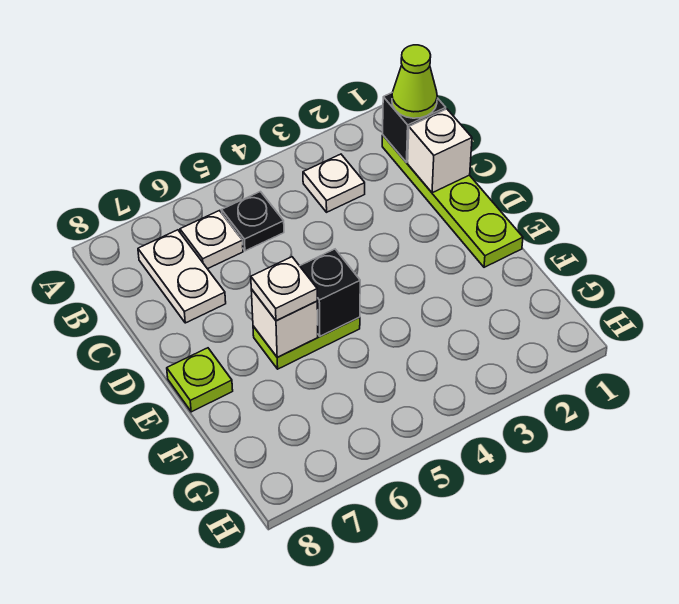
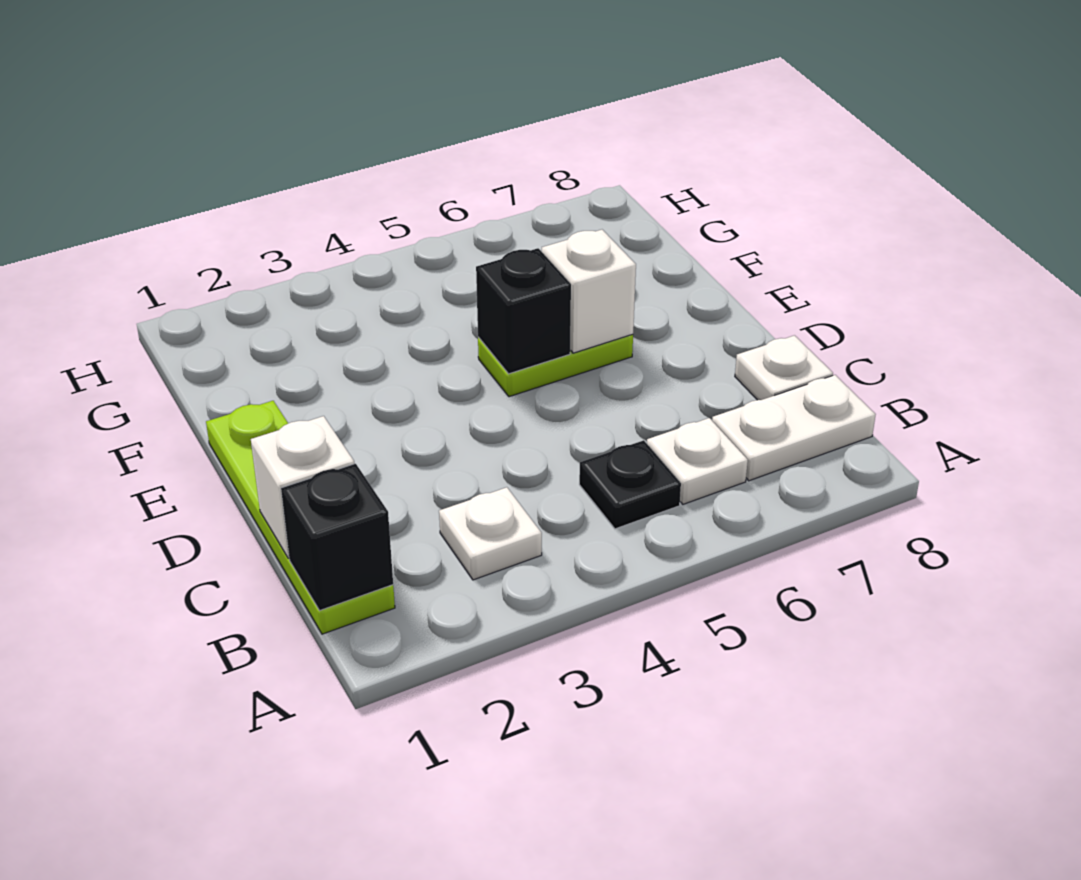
lime cone B1 level 3 -> none
white plate B7:C7 level 1 -> white plate B7:B8 level 1
white plate E6 level 3 -> white plate C8 level 1
lime plate E8 level 1 -> none

